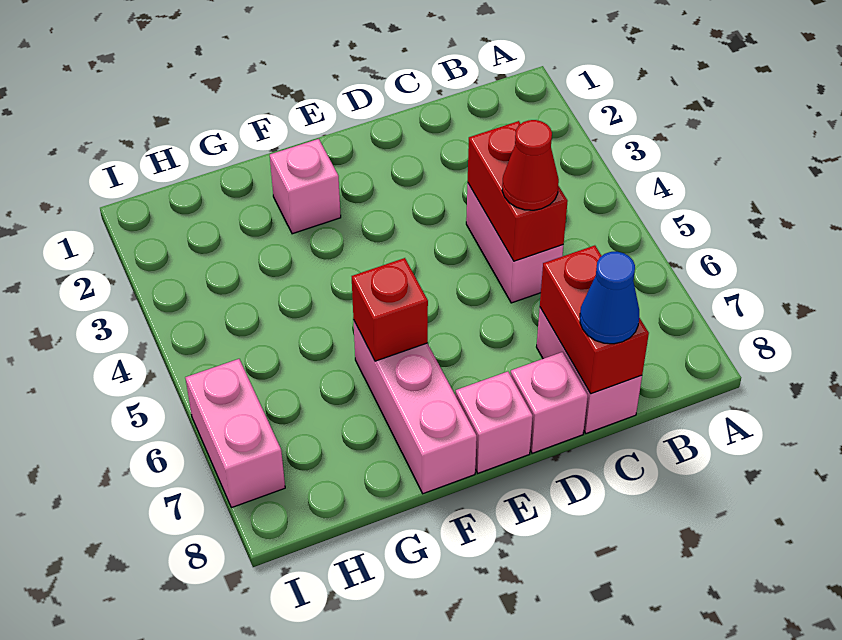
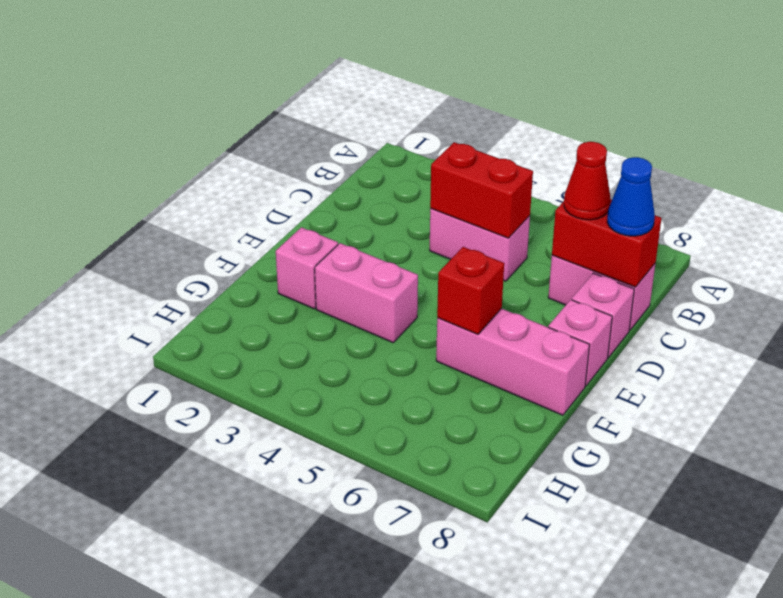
red cone C5 level 3 -> red cone C7 level 3
pink brick I6:I7 level 1 -> pink brick F3:F4 level 1

